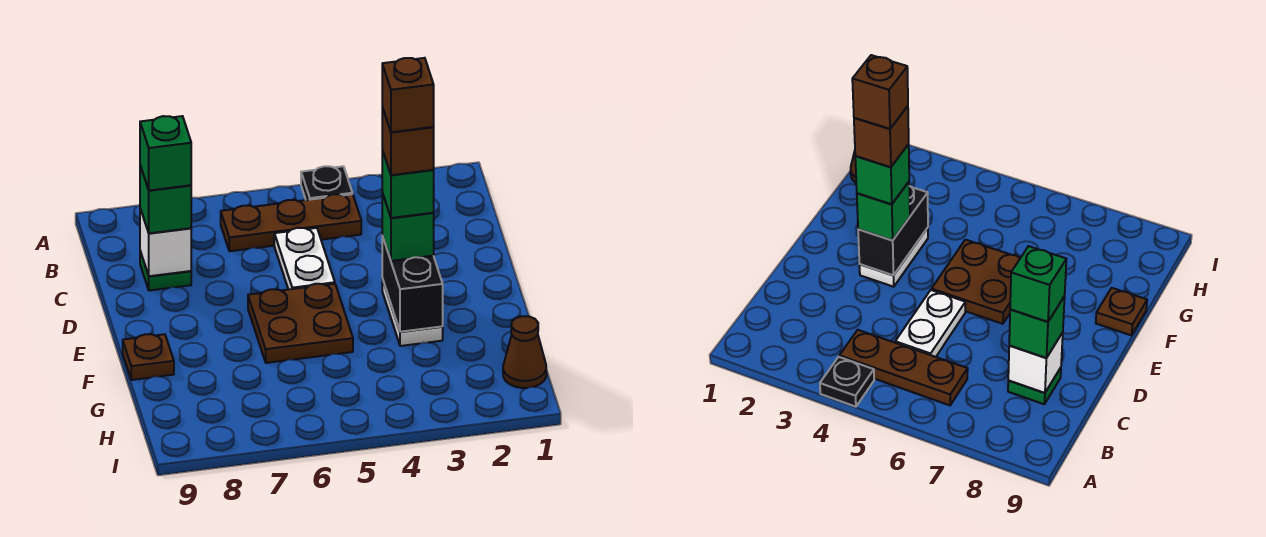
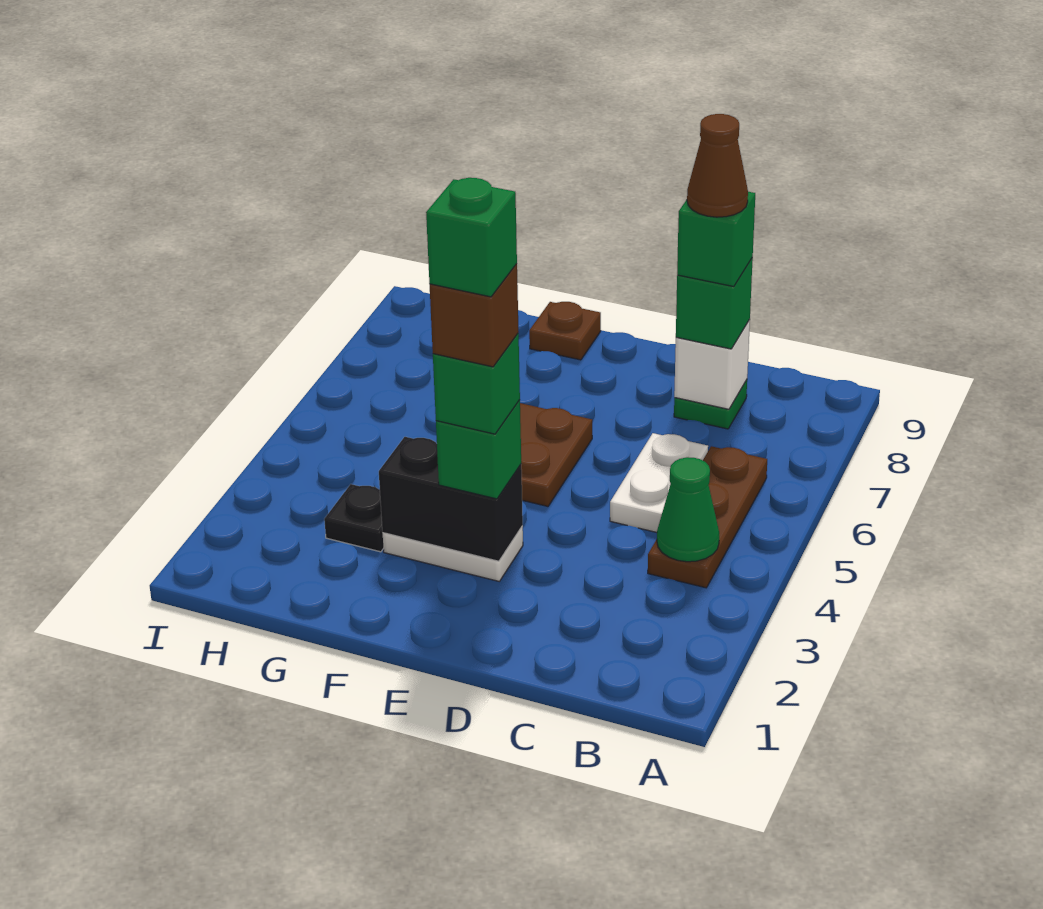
black plate A4 level 1 -> black plate G3 level 1
none -> green cone B4 level 2
white plate C5:D5 level 1 -> white plate C5:C6 level 1
brown brick E3 level 6 -> green brick E3 level 6
brown cone H1 level 1 -> brown cone C8 level 5

